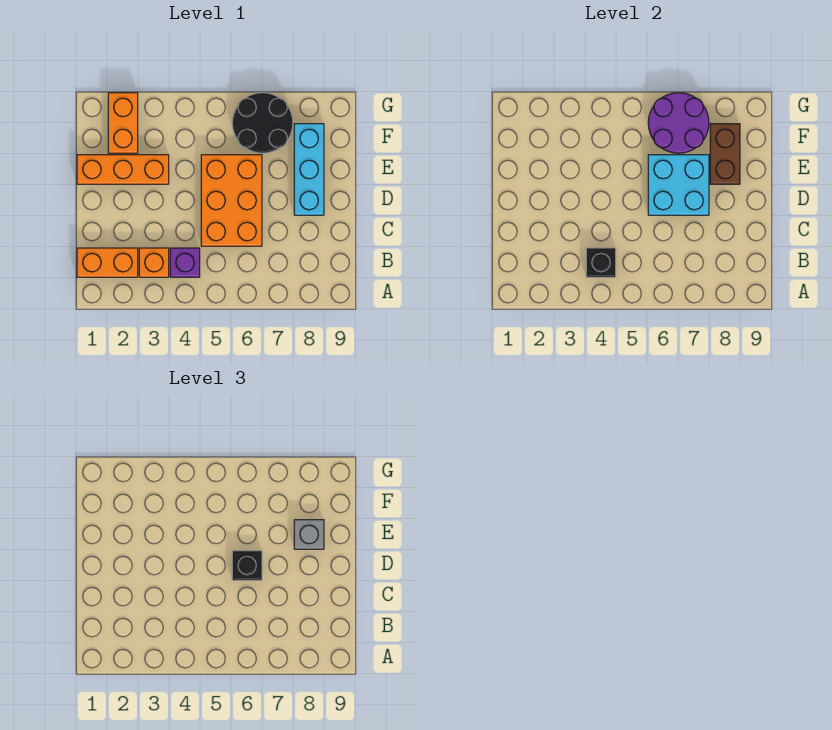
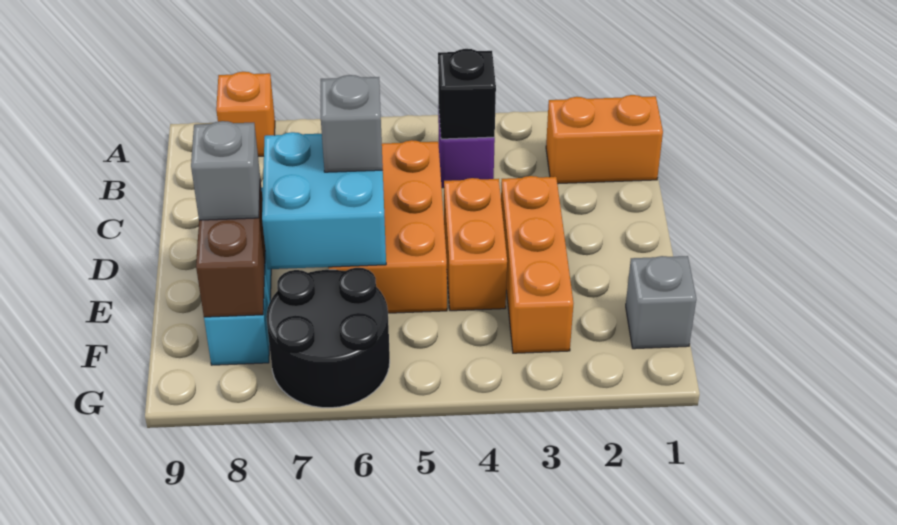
orange brick B3 level 1 -> orange brick A8 level 1
black brick D6 level 3 -> grey brick D6 level 3
orange brick E1:E3 level 1 -> orange brick D3:F3 level 1
none -> grey brick F1 level 1
orange brick F2:G2 level 1 -> orange brick D4:E4 level 1
purple round brick F6:G7 level 2 -> none

